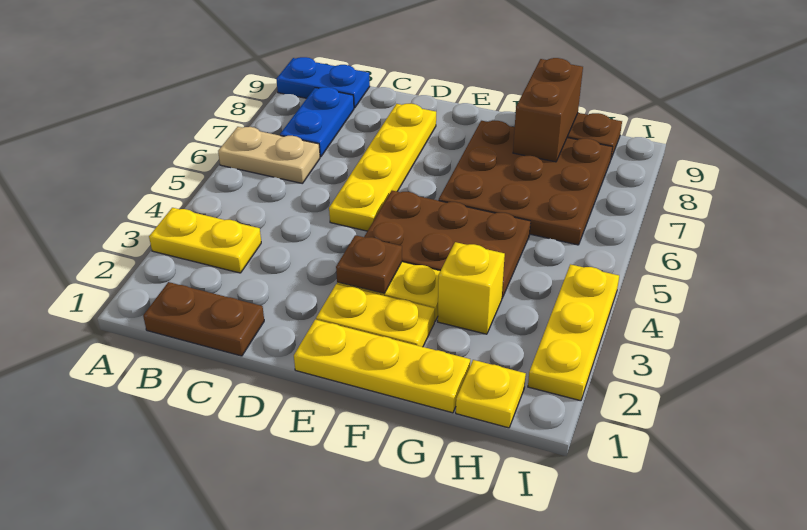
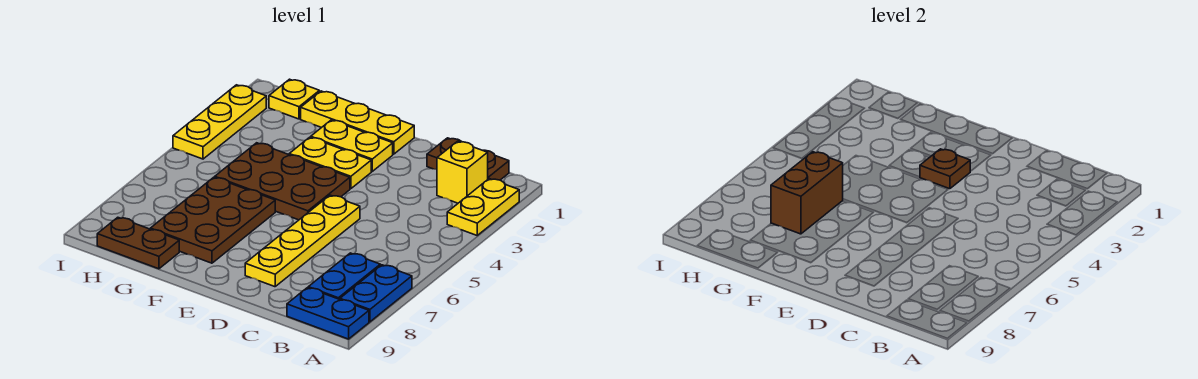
yellow plate A3:B3 level 1 -> yellow plate A2:A3 level 1
tan plate A6:B6 level 1 -> none
none -> blue plate A7:A8 level 1
brown plate F6:H8 level 1 -> brown plate F6:G8 level 1
yellow brick G3 level 1 -> yellow brick B2 level 1
brown brick G8:G9 level 2 -> brown brick G6:G7 level 2

